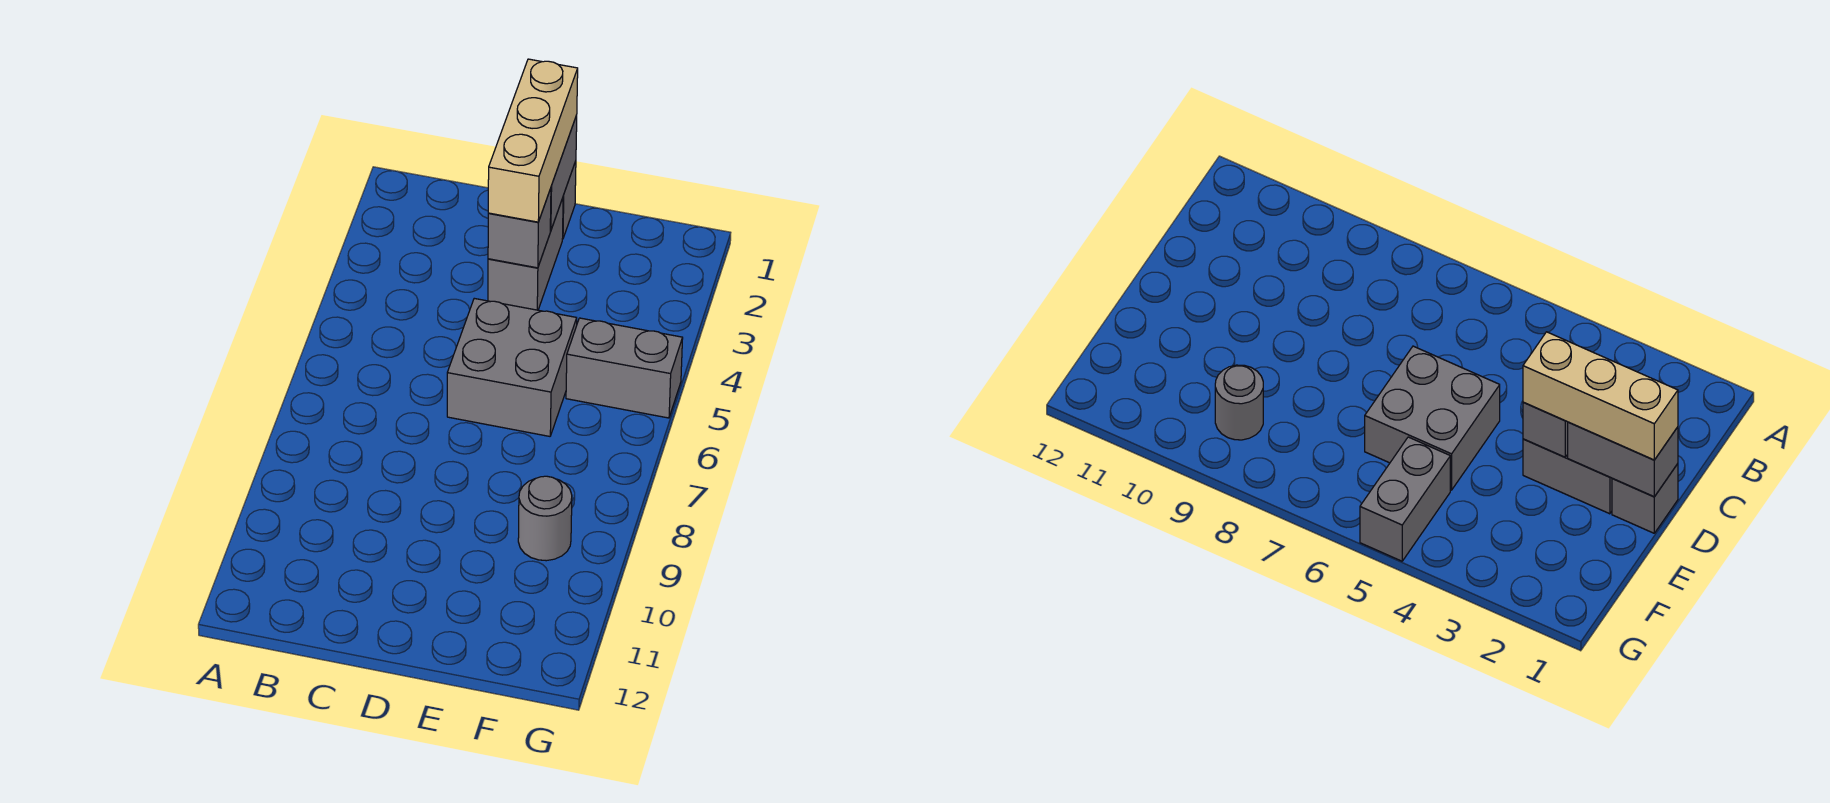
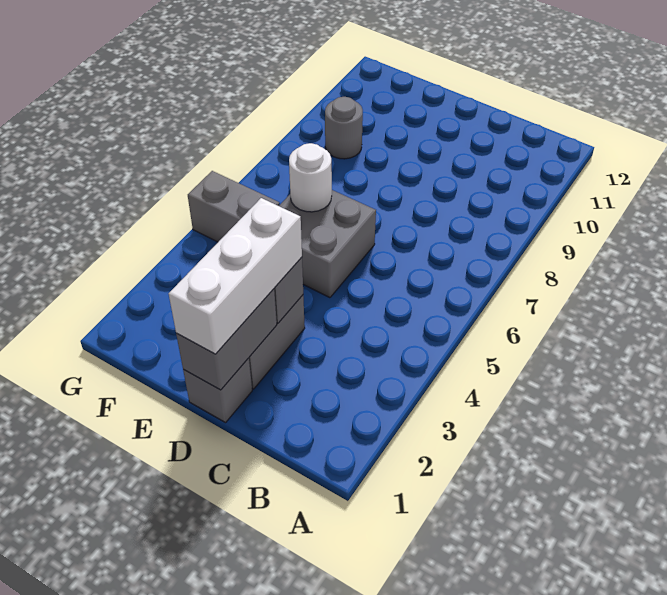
tan brick D1:D3 level 3 -> white brick D1:D3 level 3
none -> white round brick E6 level 2

